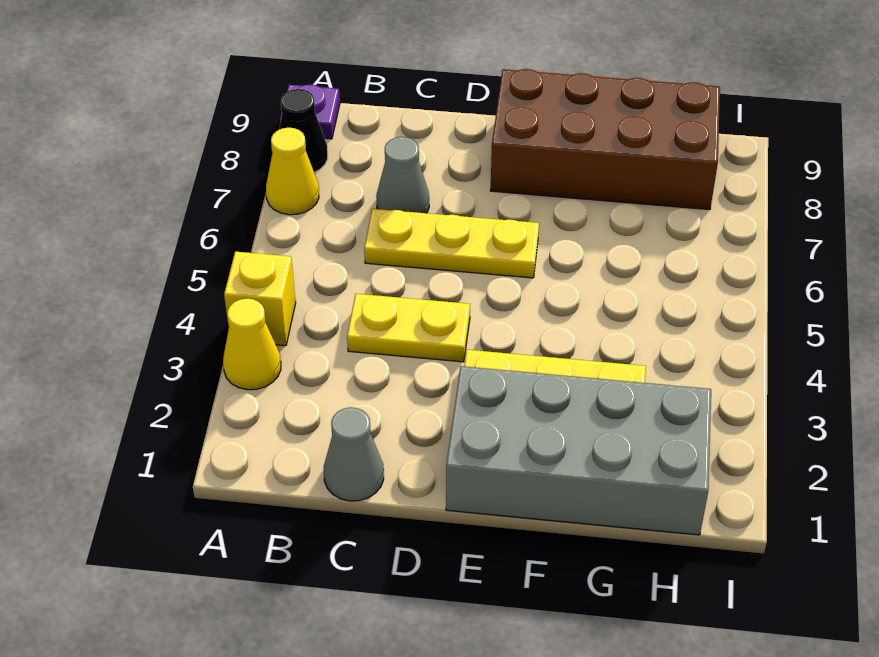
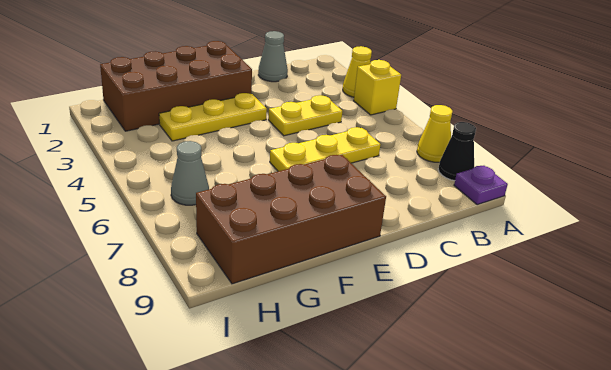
grey cone C7 level 1 -> grey cone H6 level 1
grey brick E1:H2 level 1 -> brown brick E1:H2 level 1

